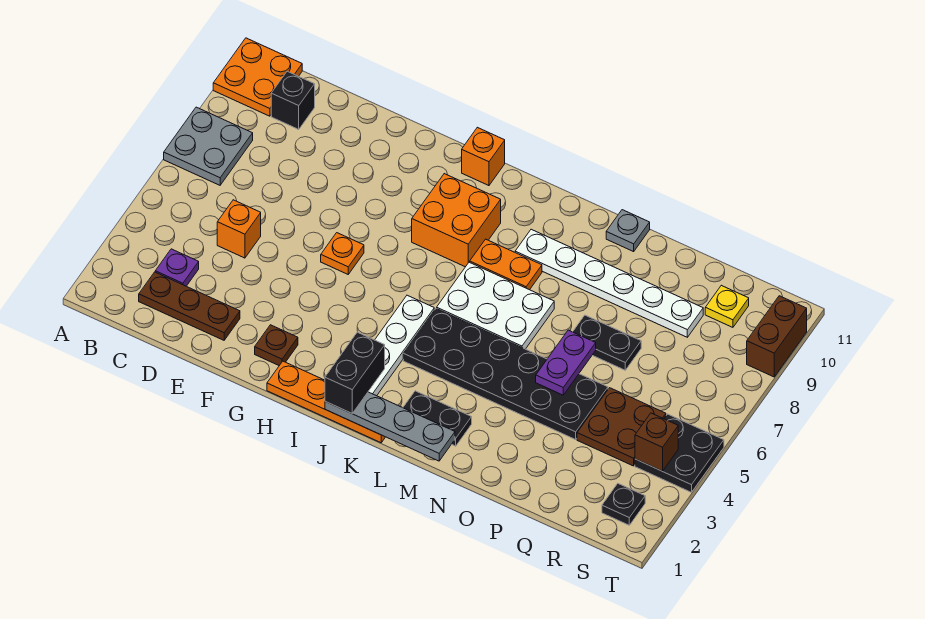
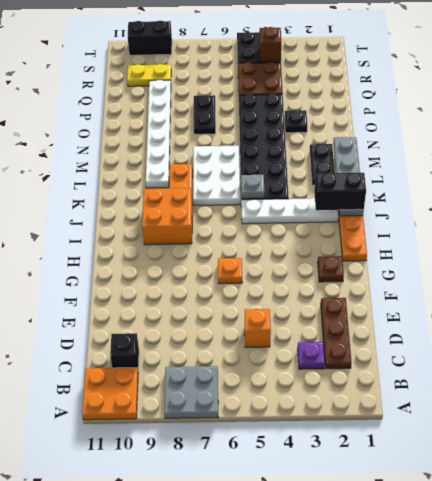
orange brick I11 level 1 -> none
grey plate N11 level 1 -> grey plate K5 level 2
purple plate O5:O6 level 2 -> none
yellow plate R10 level 1 -> yellow plate R9:R10 level 1
black plate S2 level 1 -> black plate O3 level 1
brown brick T9:T10 level 1 -> black brick T9:T10 level 1

